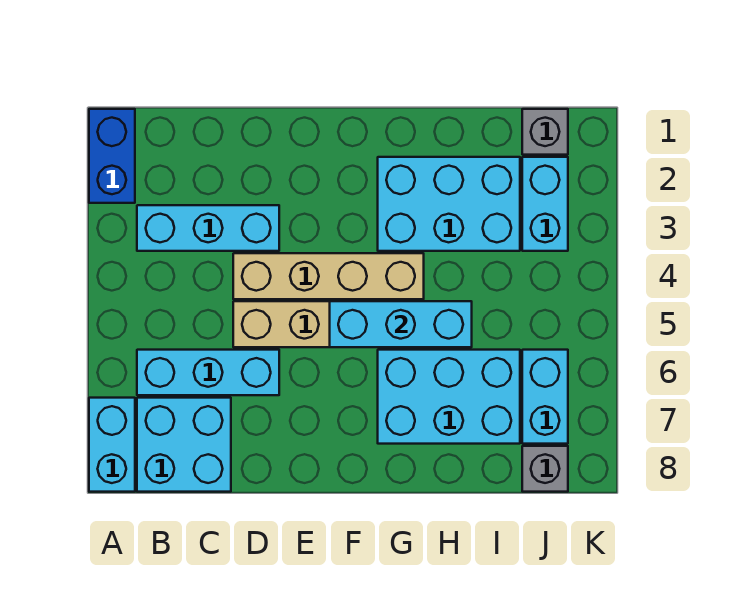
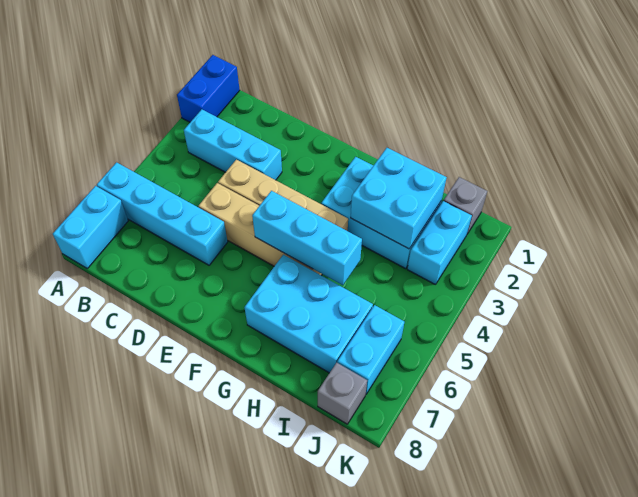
cyan brick B6:D6 level 1 -> cyan brick A6:D6 level 1
cyan brick B7:C8 level 1 -> cyan brick H2:I3 level 2

